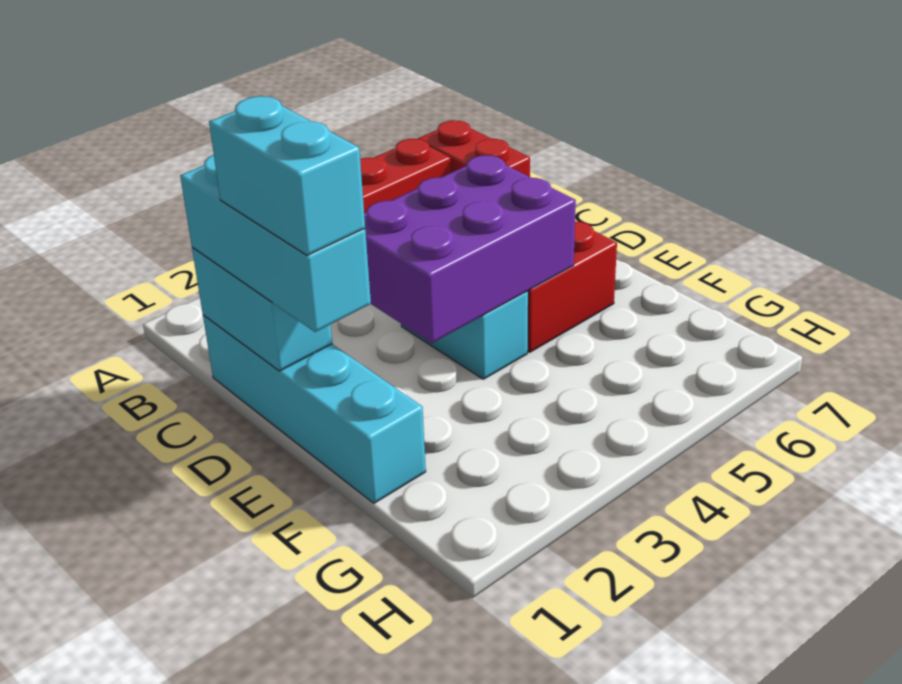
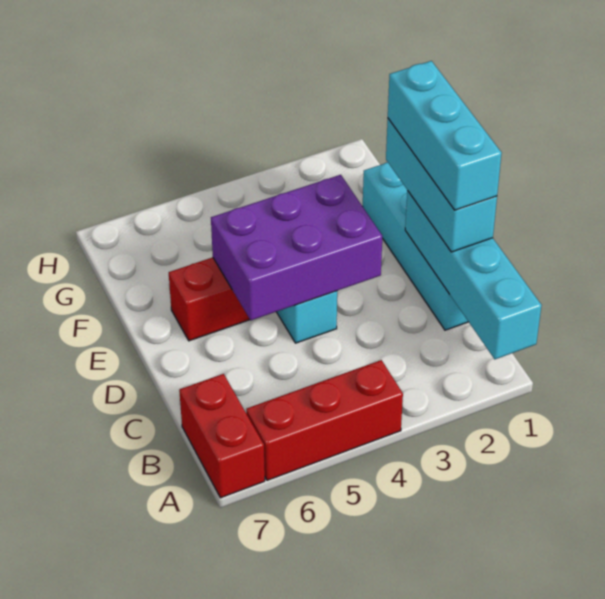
cyan brick C1:D1 level 2 -> cyan brick A1:D1 level 2
cyan brick D1:E1 level 4 -> cyan brick C1:E1 level 4

